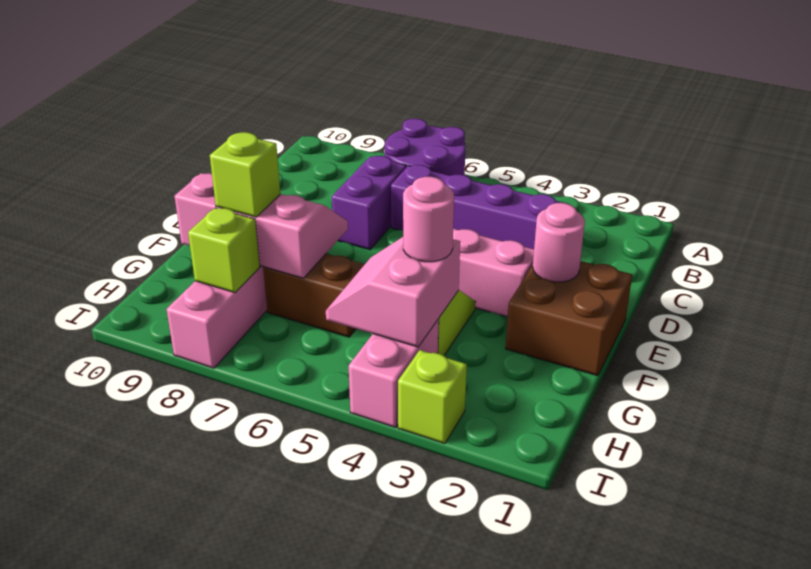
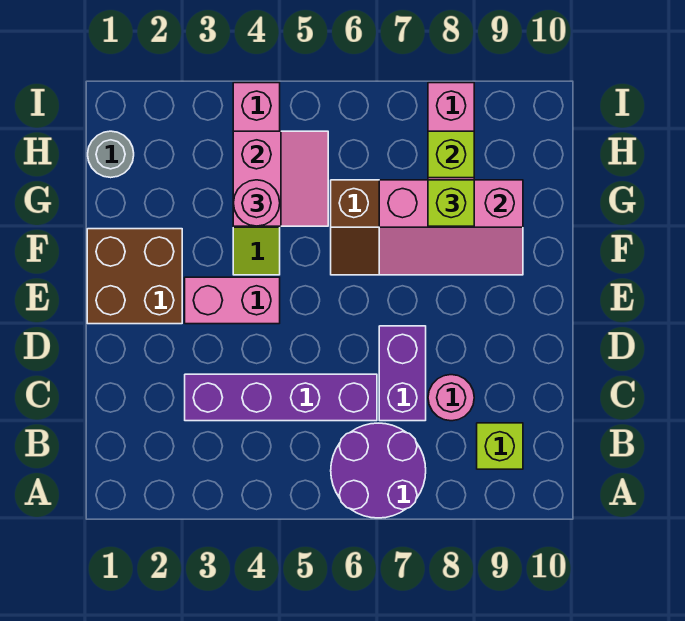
pink round brick E2 level 2 -> pink round brick C8 level 1
none -> grey round brick H1 level 1
lime brick I3 level 1 -> lime brick B9 level 1

